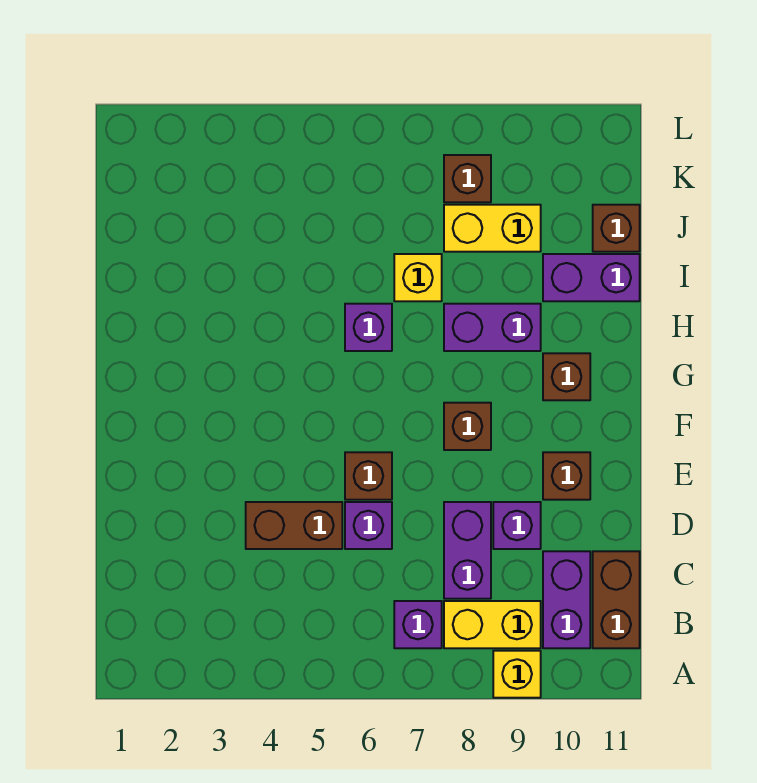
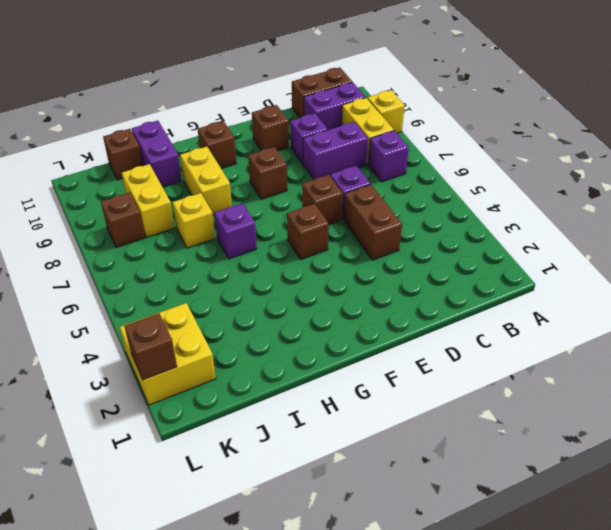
none -> brown brick F5 level 1
purple brick H8:H9 level 1 -> yellow brick H8:H9 level 1
none -> yellow brick K2:L3 level 1
none -> brown brick L2 level 2

